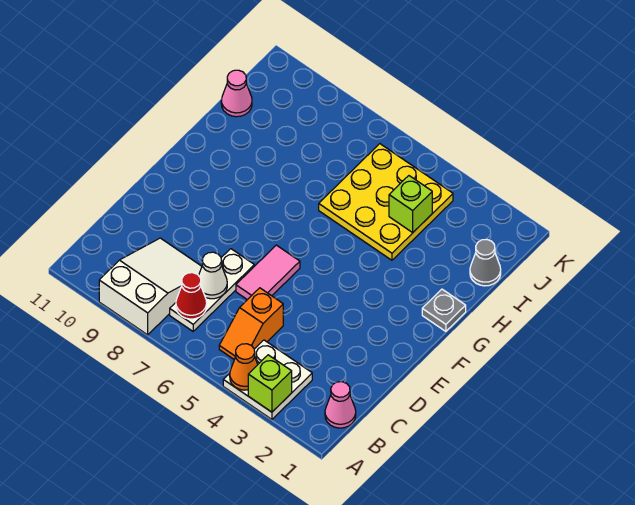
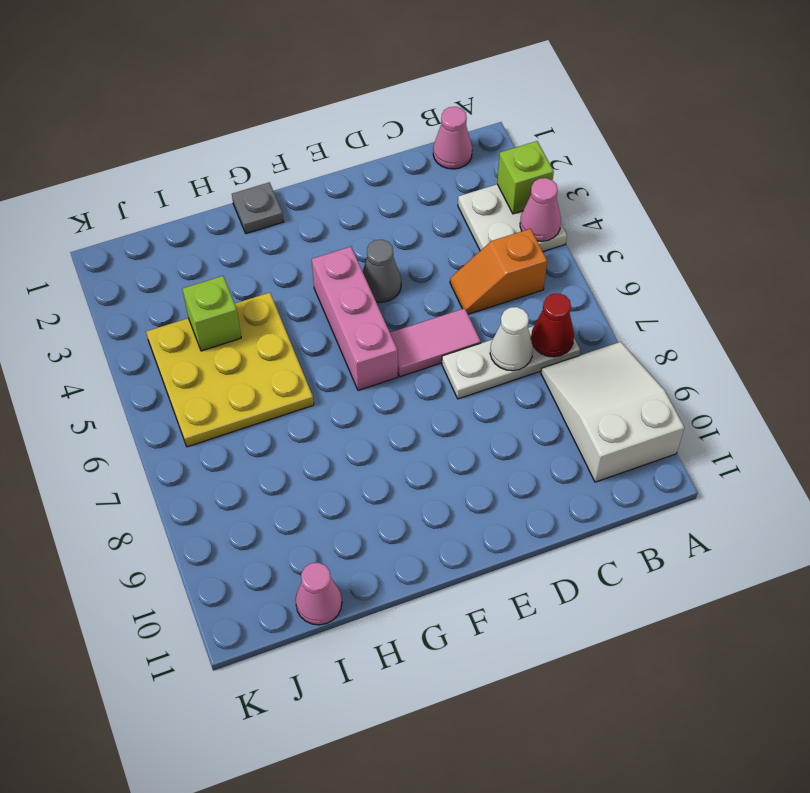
orange cone A4 level 2 -> pink cone A4 level 2
white slope A8:C9 level 1 top A -> white slope A8:B10 level 1 top 10
orange slope B5:C5 level 1 top C -> orange slope B5:C5 level 1 top B
none -> pink brick F4:F6 level 1
grey cone I1 level 1 -> grey cone E4 level 1

